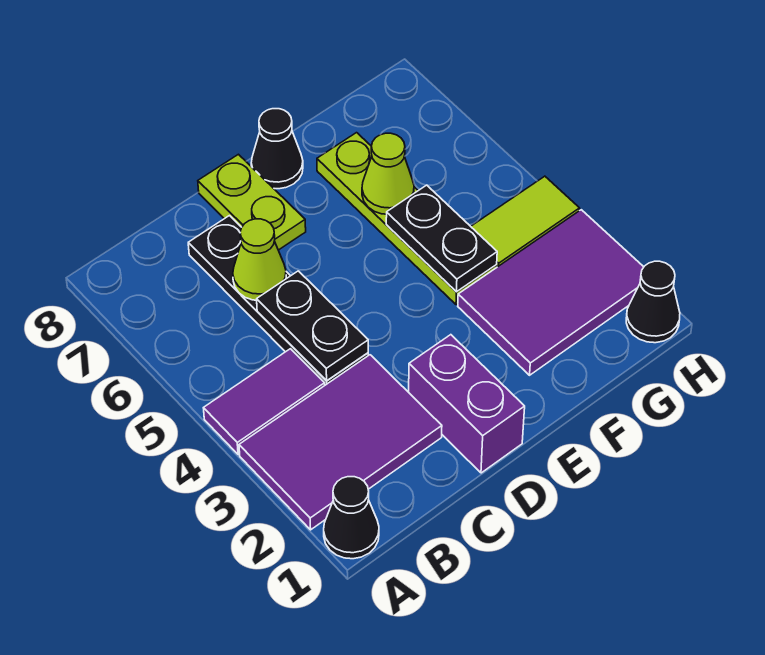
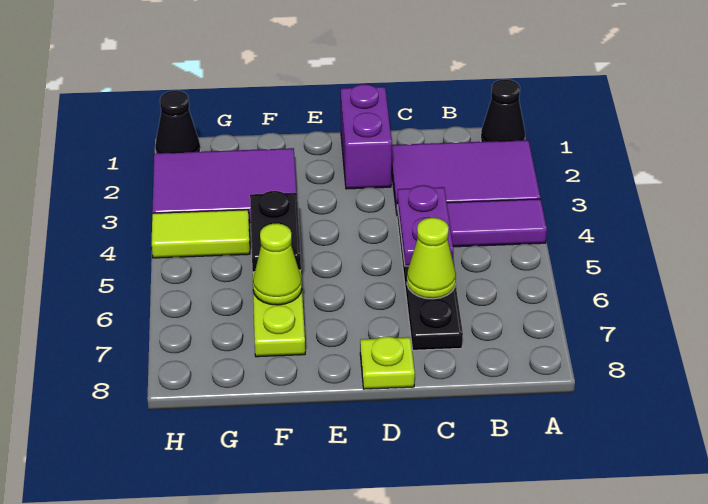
black plate C4:C5 level 2 -> purple plate C4:C5 level 2
lime plate D7:D8 level 1 -> lime plate D8 level 1
black cone E8 level 1 -> none

